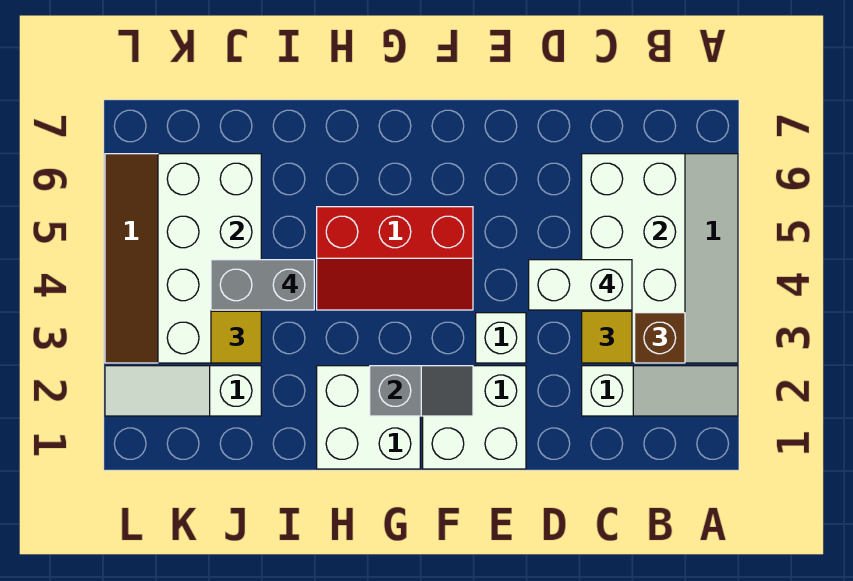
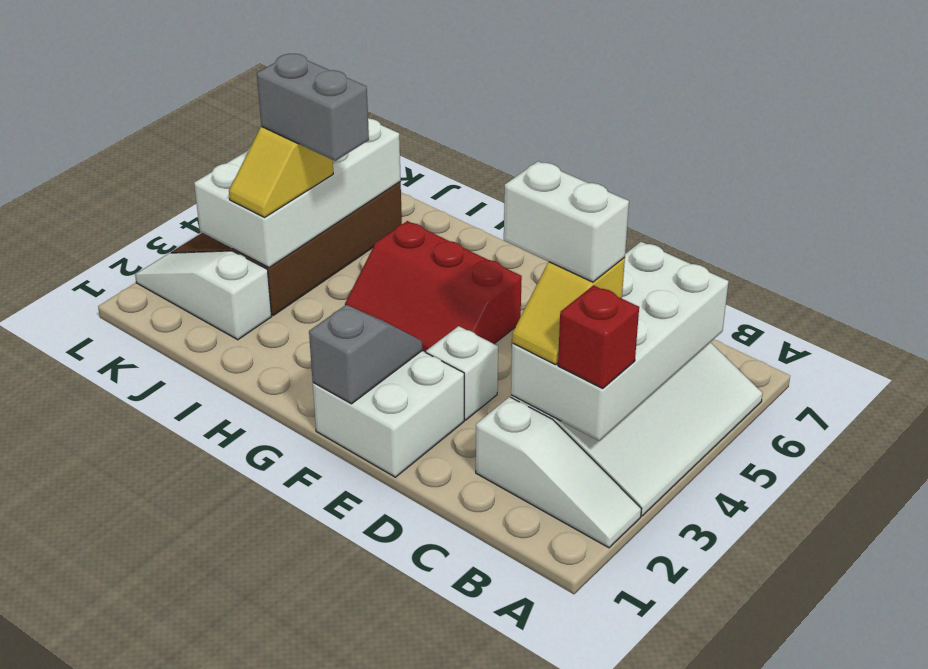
brown brick B3 level 3 -> red brick B3 level 3
grey slope F2:G2 level 2 top G -> grey slope F1:F2 level 2 top 1
white brick G1:H2 level 1 -> none

